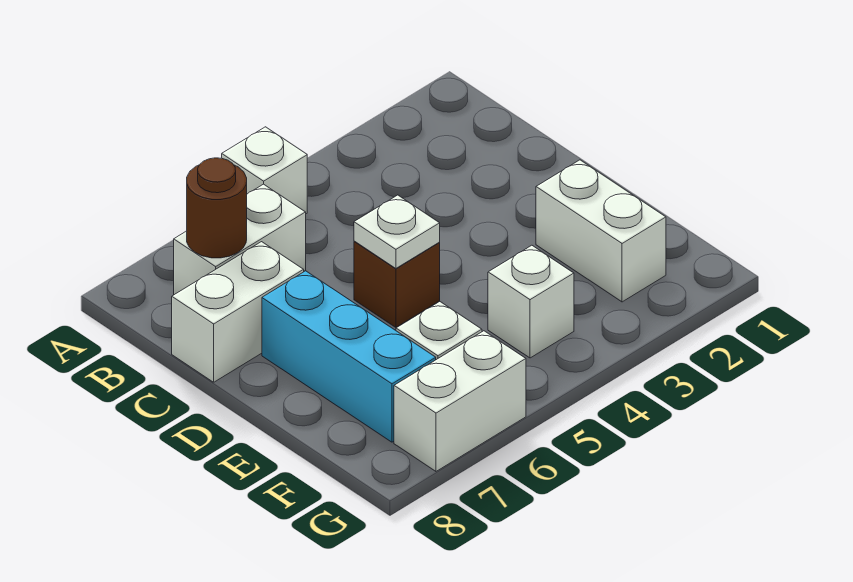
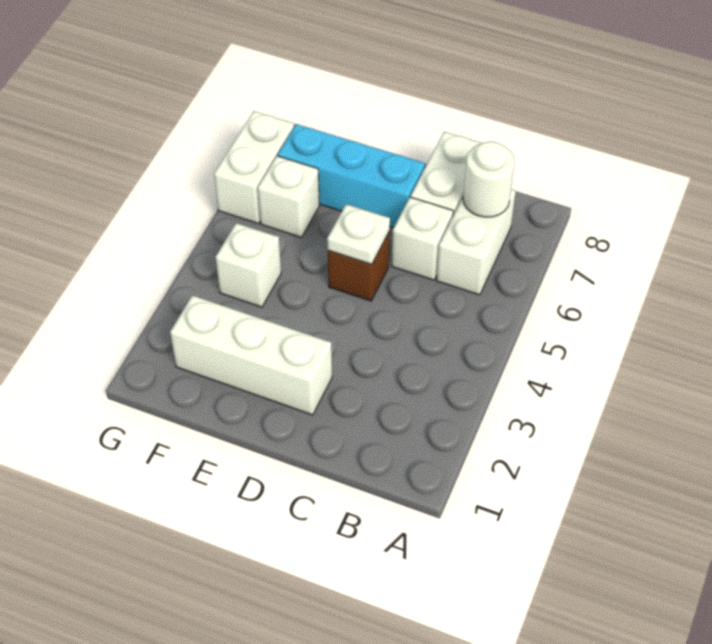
white brick A5 level 1 -> white brick C6 level 1
brown round brick B7 level 2 -> white round brick B7 level 2
white brick E2:F2 level 1 -> white brick D2:F2 level 1

